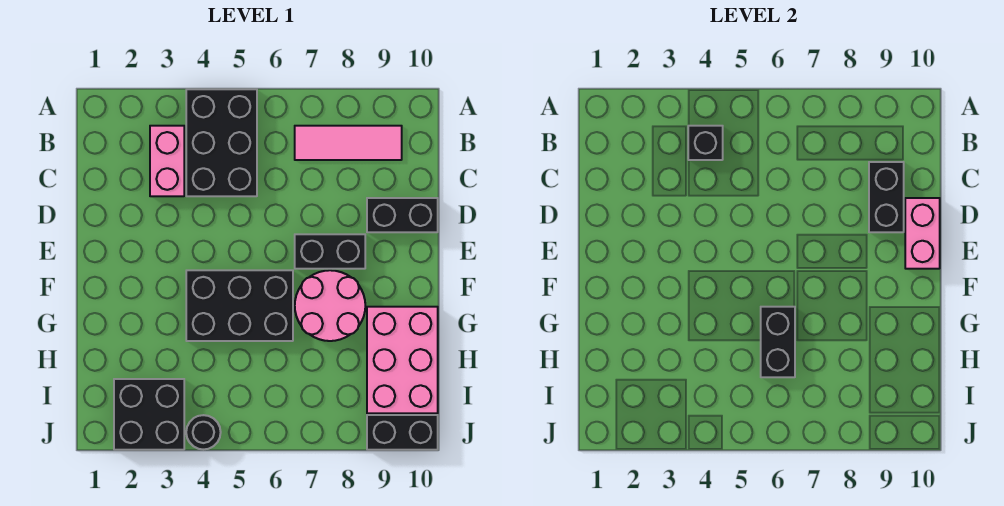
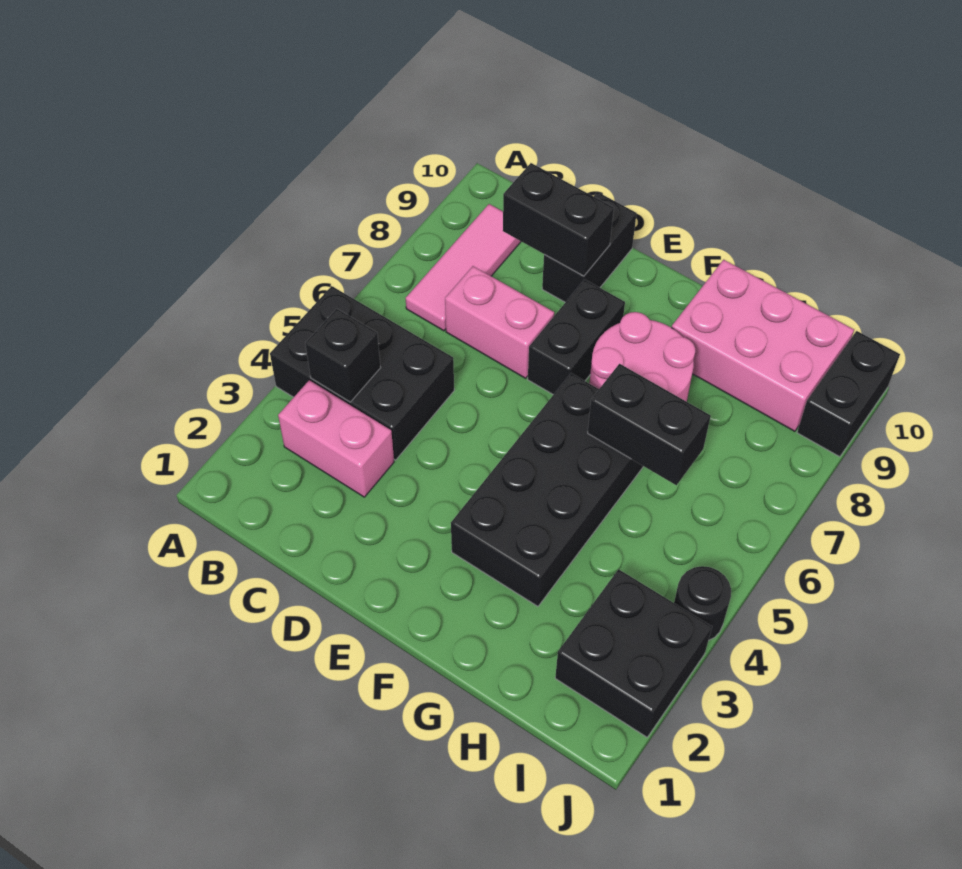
pink brick D10:E10 level 2 -> pink brick C7:D7 level 1
black brick F4:G6 level 1 -> black brick F3:G6 level 1

